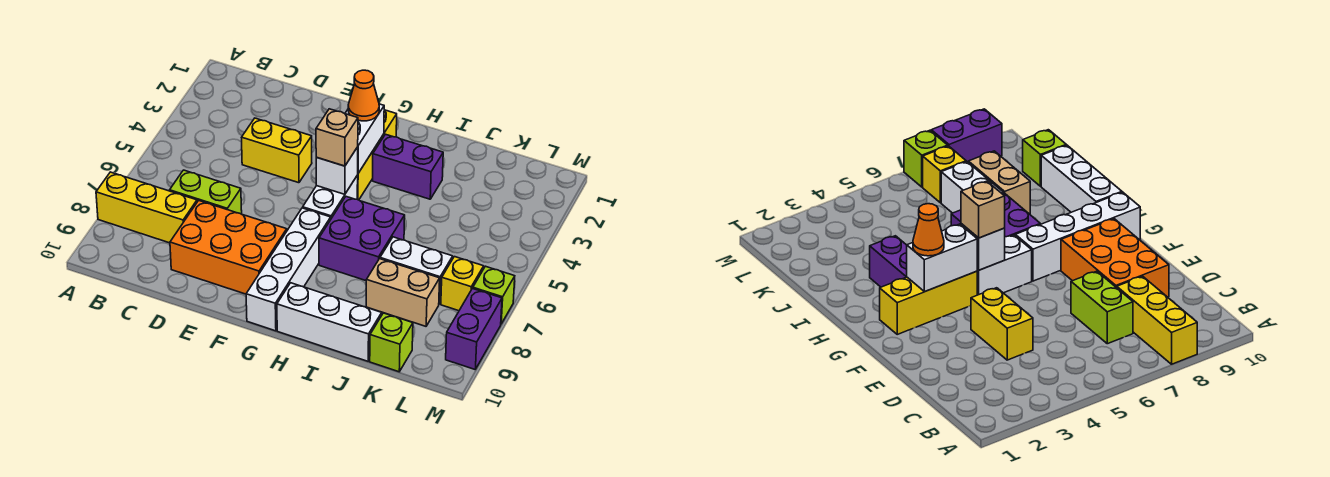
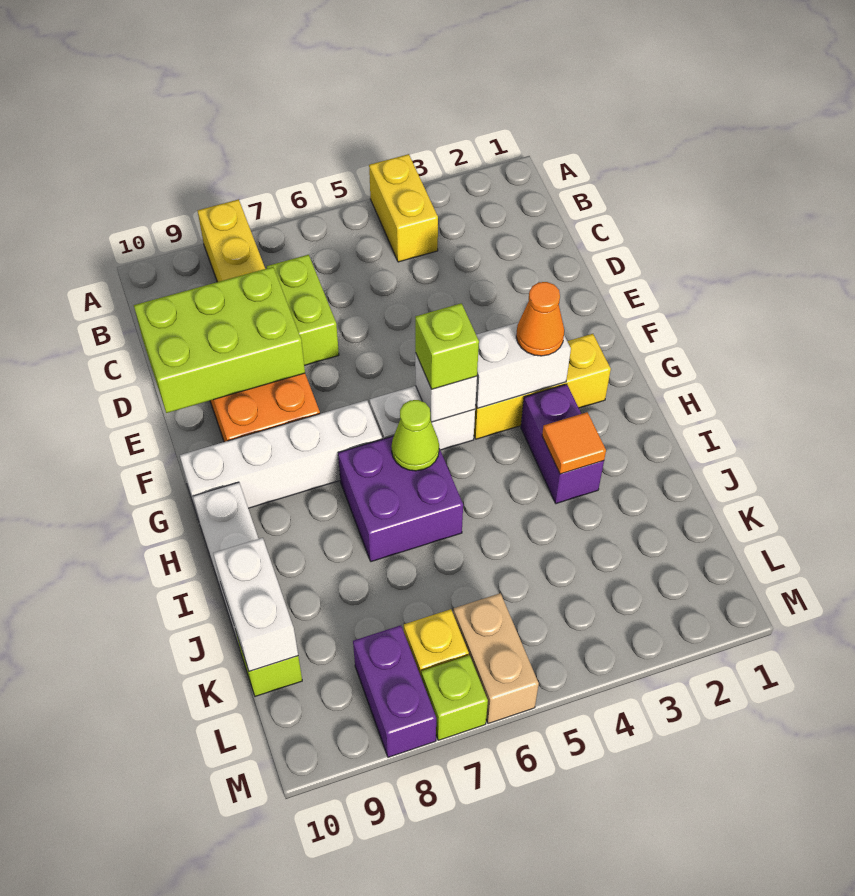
yellow brick D4:E4 level 1 -> yellow brick A4:B4 level 1
none -> lime brick D8:E10 level 2
tan brick G5 level 3 -> lime brick G5 level 3
none -> lime cone H6 level 2
none -> orange tile I3 level 2
white brick J7:K7 level 1 -> white brick J10:K10 level 2
tan brick J8:K8 level 1 -> tan brick L6:M6 level 1
purple brick M8:M9 level 1 -> purple brick L8:M8 level 1

